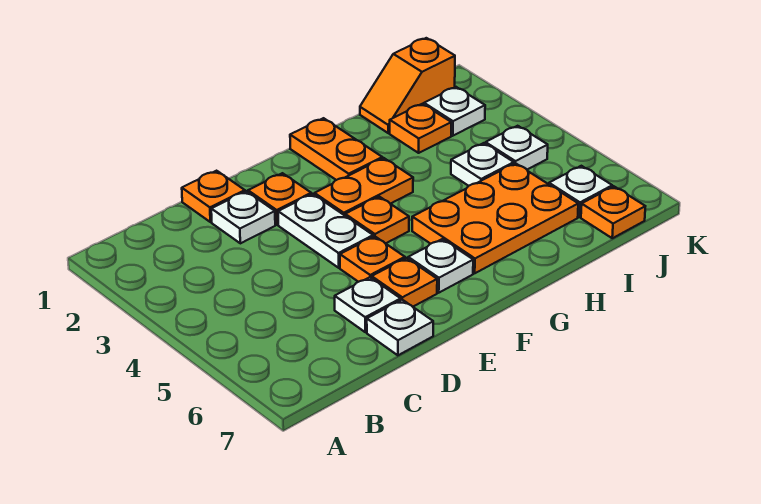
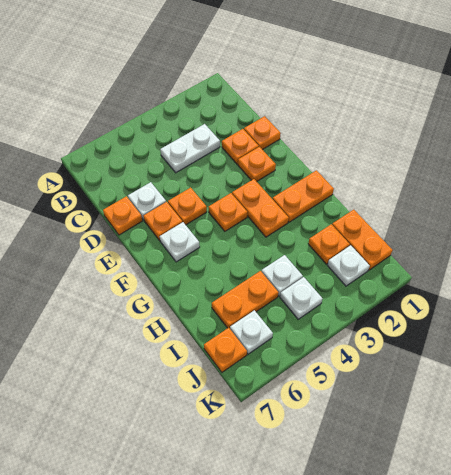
white plate D2 level 1 -> orange plate D2 level 1
white plate D7 level 1 -> orange plate D7 level 1
white plate E3:E4 level 1 -> white plate C3:C4 level 1
orange plate G5:I6 level 1 -> orange plate I5:I6 level 1
orange slope I1:J1 level 1 top J -> orange plate I1:J1 level 1

